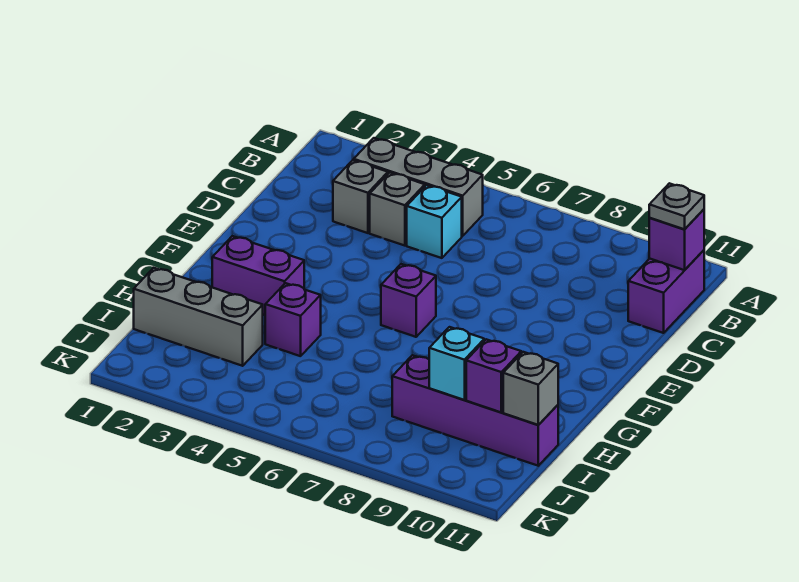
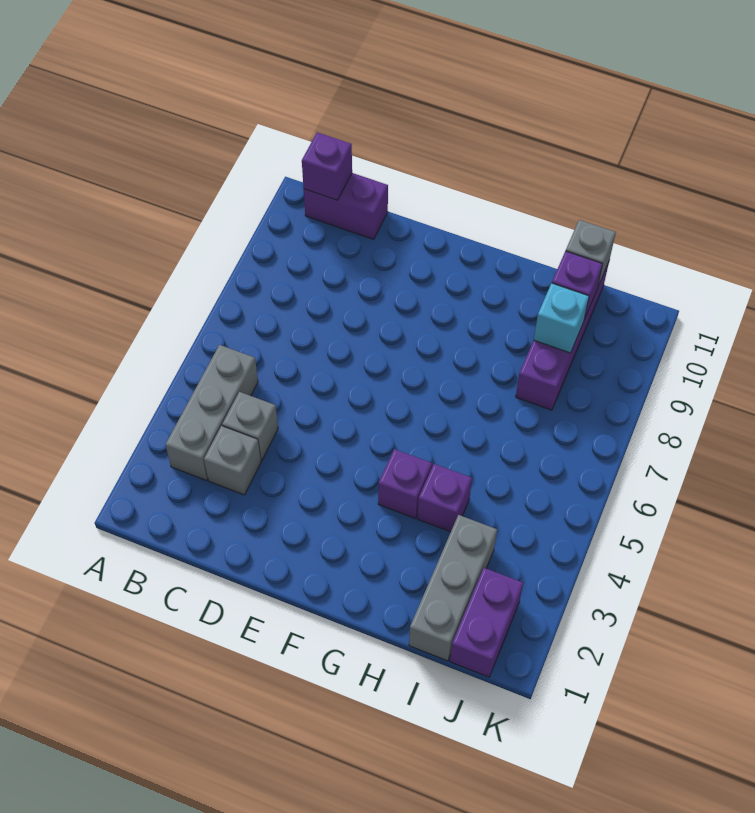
grey plate B11 level 3 -> none
cyan brick C5 level 1 -> none
purple brick F6 level 1 -> purple brick G4 level 1
purple brick G2:G3 level 1 -> purple brick J1:J2 level 1

